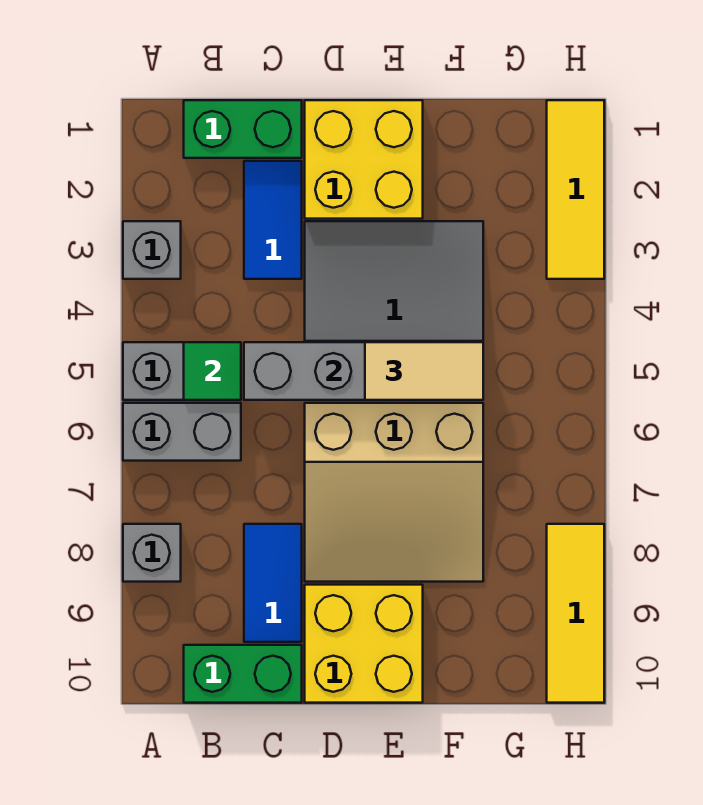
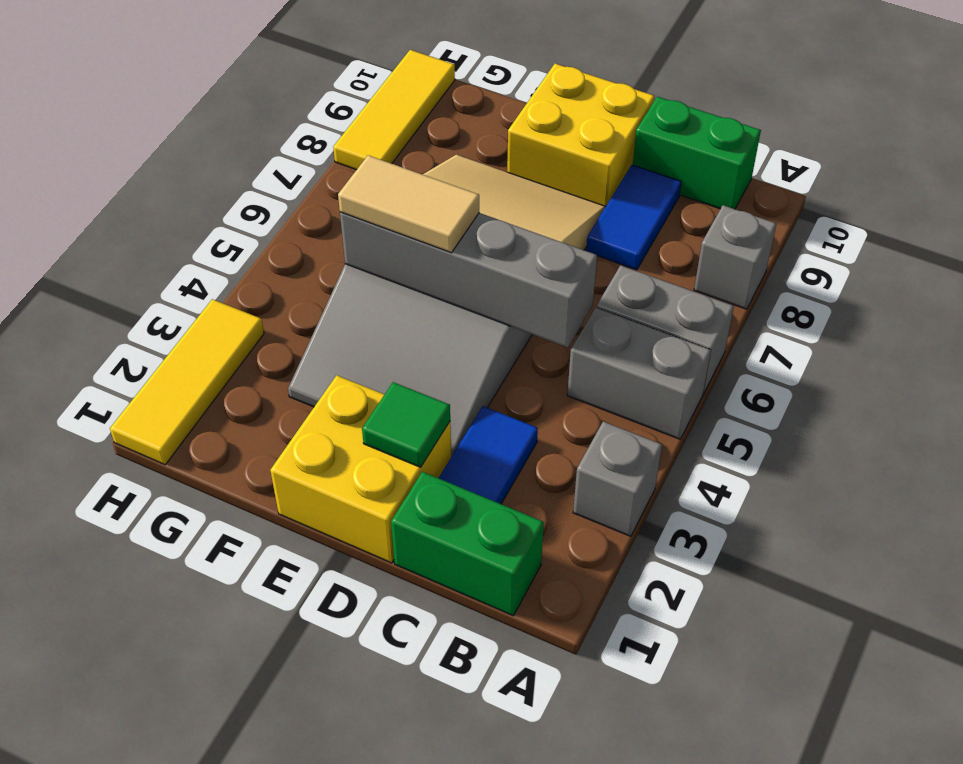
green tile B5 level 2 -> green tile D2 level 2

